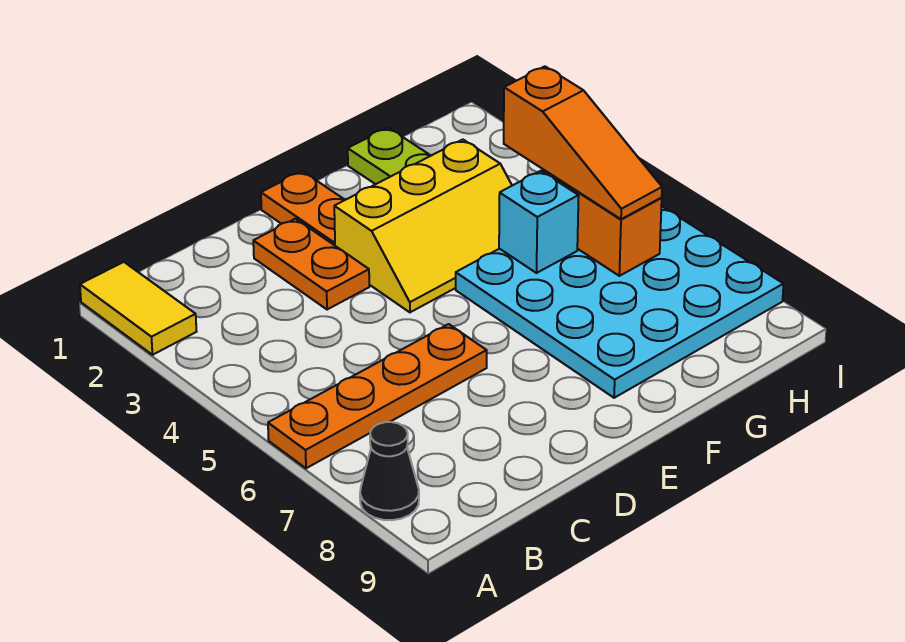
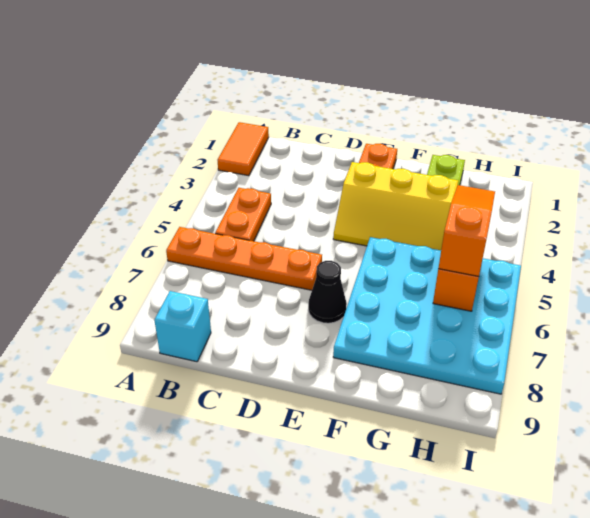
yellow tile A1:A2 level 1 -> orange tile A1:A2 level 1
black cone A8 level 1 -> black cone E7 level 1
orange plate D2:D3 level 1 -> orange plate B4:B5 level 1
cyan brick G5 level 2 -> cyan brick B9 level 1
orange slope H4:H6 level 3 top 4 -> orange slope H4:H6 level 3 top 6

